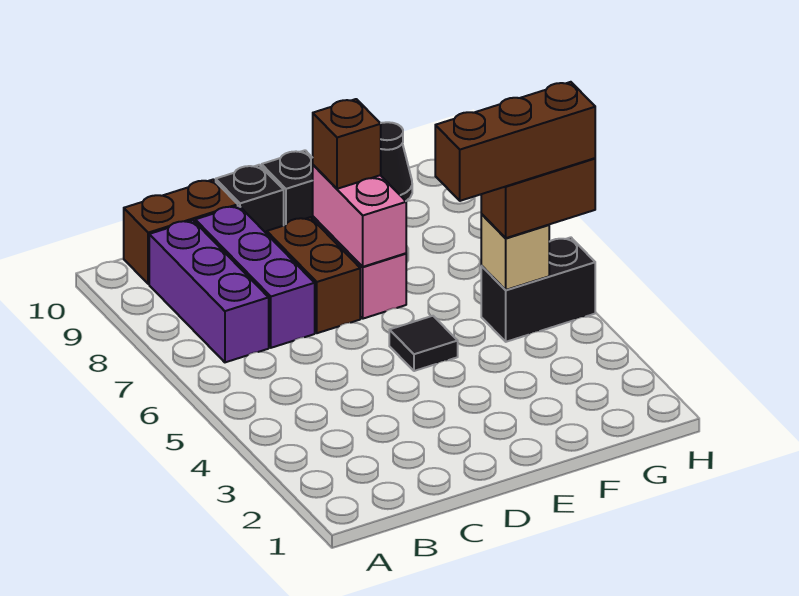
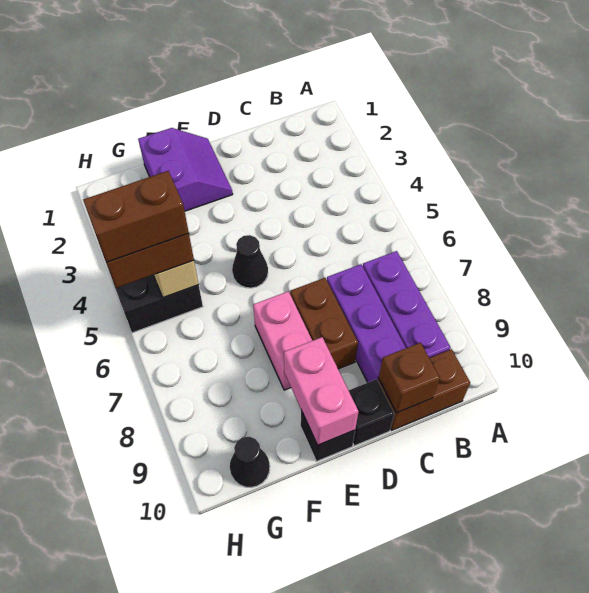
none -> purple slope E1:F2 level 1 top F
black tile E5 level 1 -> black cone E5 level 1
pink brick E7:E8 level 2 -> pink brick E9:E10 level 2
brown brick E8 level 3 -> brown brick C10 level 2
brown brick F5:H5 level 4 -> brown brick G5:H5 level 4

